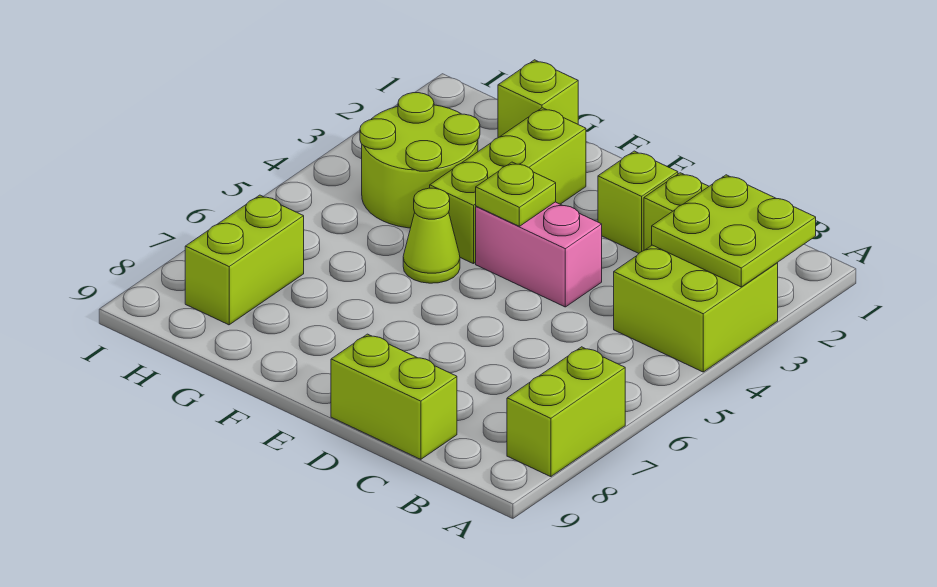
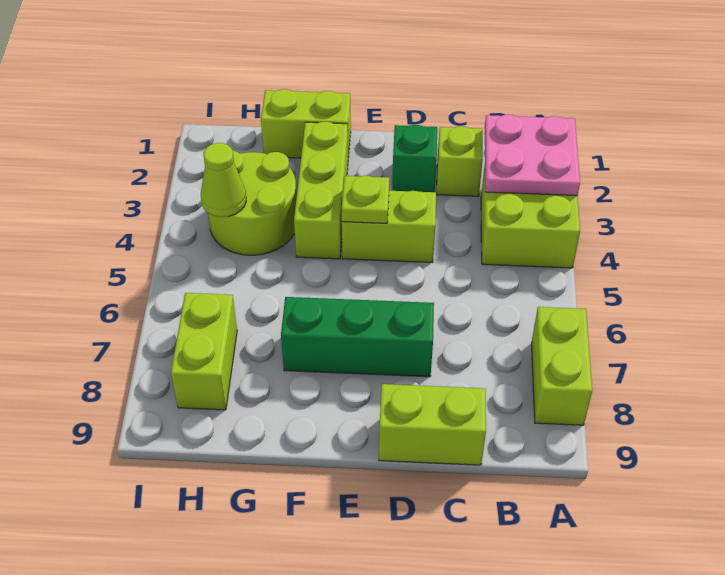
lime plate A2:B3 level 2 -> pink plate A2:B3 level 2
lime brick D2 level 1 -> green brick D2 level 1
pink brick D4:E4 level 1 -> lime brick D4:E4 level 1
none -> green brick D7:F7 level 1
lime cone F5 level 1 -> lime cone H4 level 2
lime brick G1 level 1 -> lime brick F1:G1 level 1

